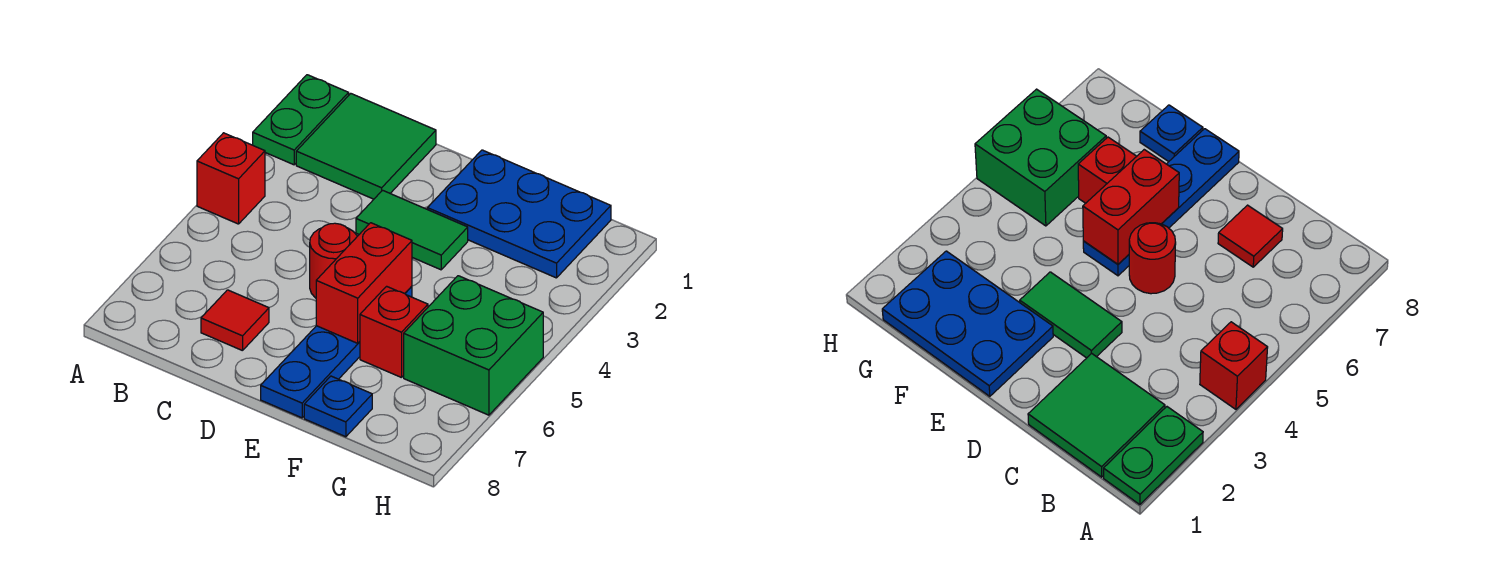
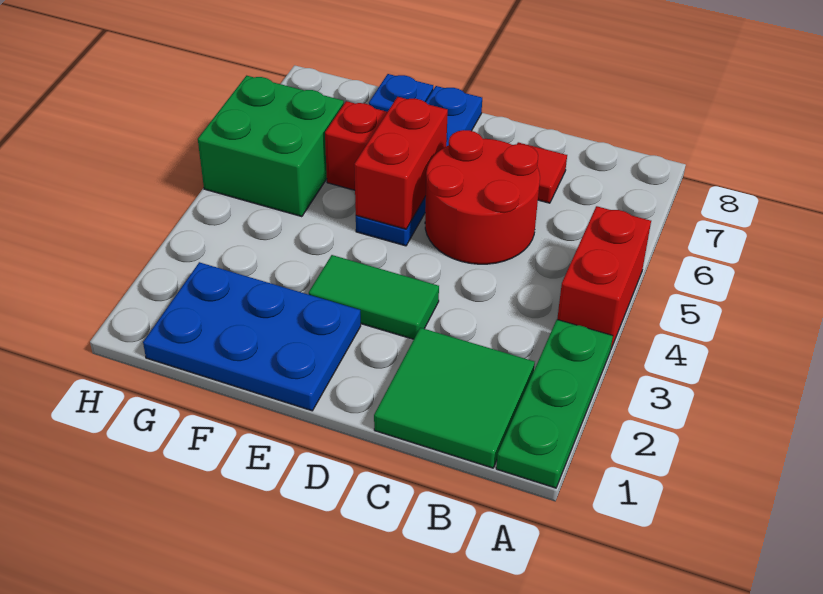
green plate A1:A2 level 1 -> green plate A1:A3 level 1
red brick A4 level 1 -> red brick A4:A5 level 1
red round brick D5 level 1 -> red round brick C5:D6 level 1

